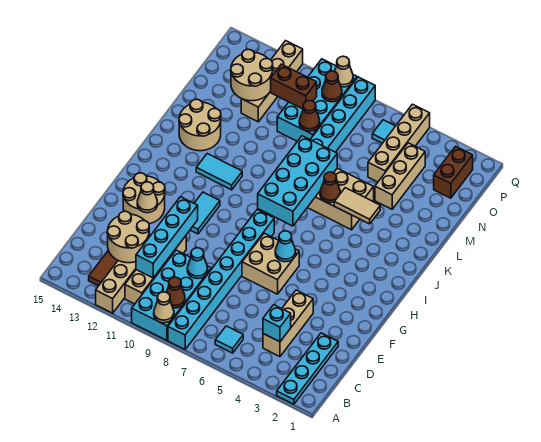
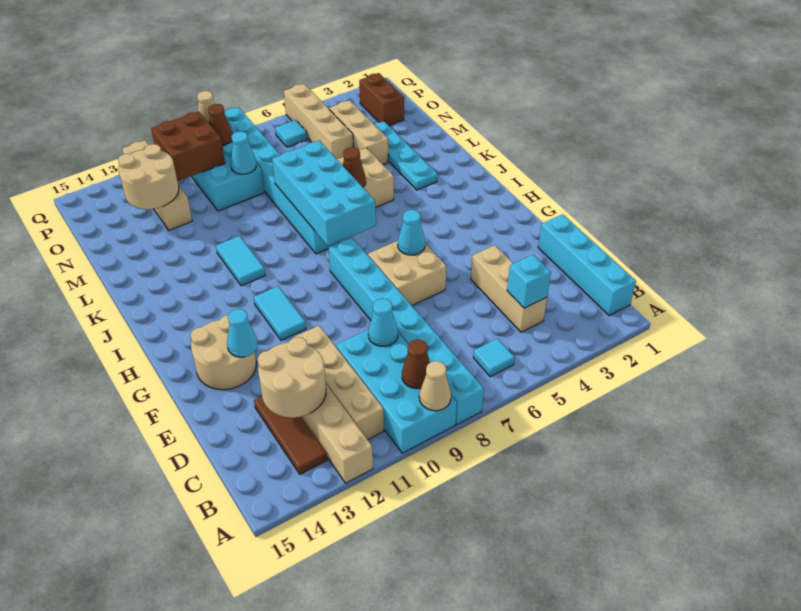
cyan plate A2:D2 level 1 -> cyan plate K3:N3 level 1
cyan brick C11:F11 level 2 -> cyan brick B1:E1 level 1
tan cone F13 level 2 -> cyan cone F13 level 2
cyan tile J11:J12 level 1 -> cyan tile J11:K11 level 1
tan tile K4:K5 level 2 -> none
tan round brick K13:L14 level 1 -> none
brown cone N9 level 2 -> cyan cone N9 level 2
brown brick O10:O11 level 2 -> brown brick O10:P11 level 2

